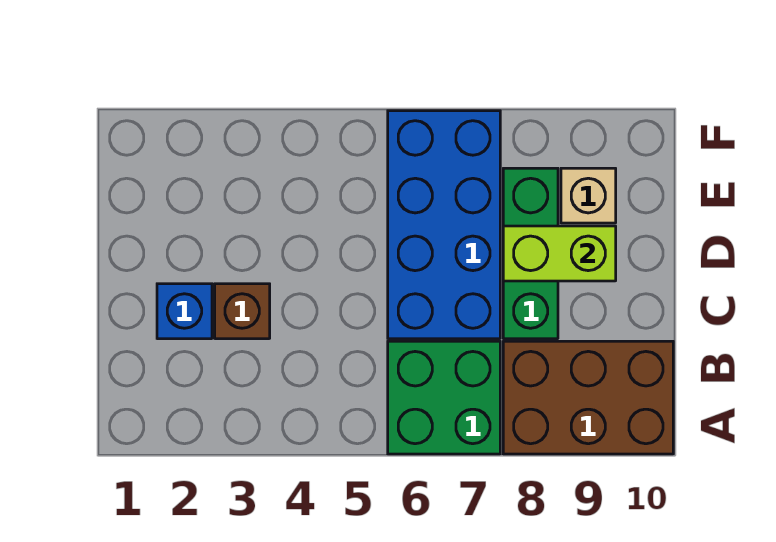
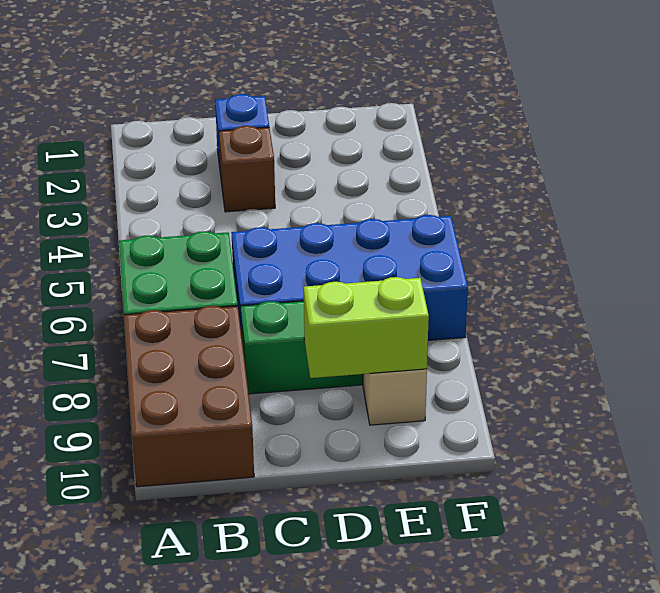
lime brick D8:D9 level 2 -> lime brick D9:E9 level 2

